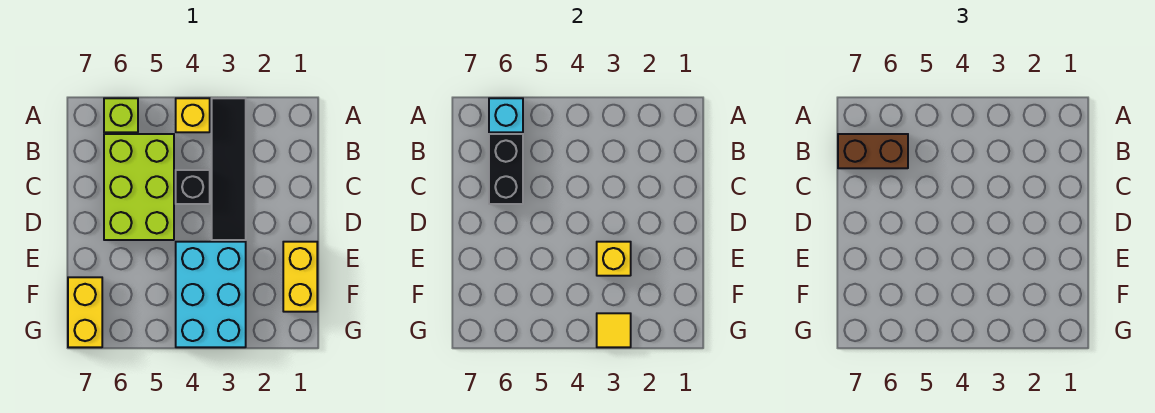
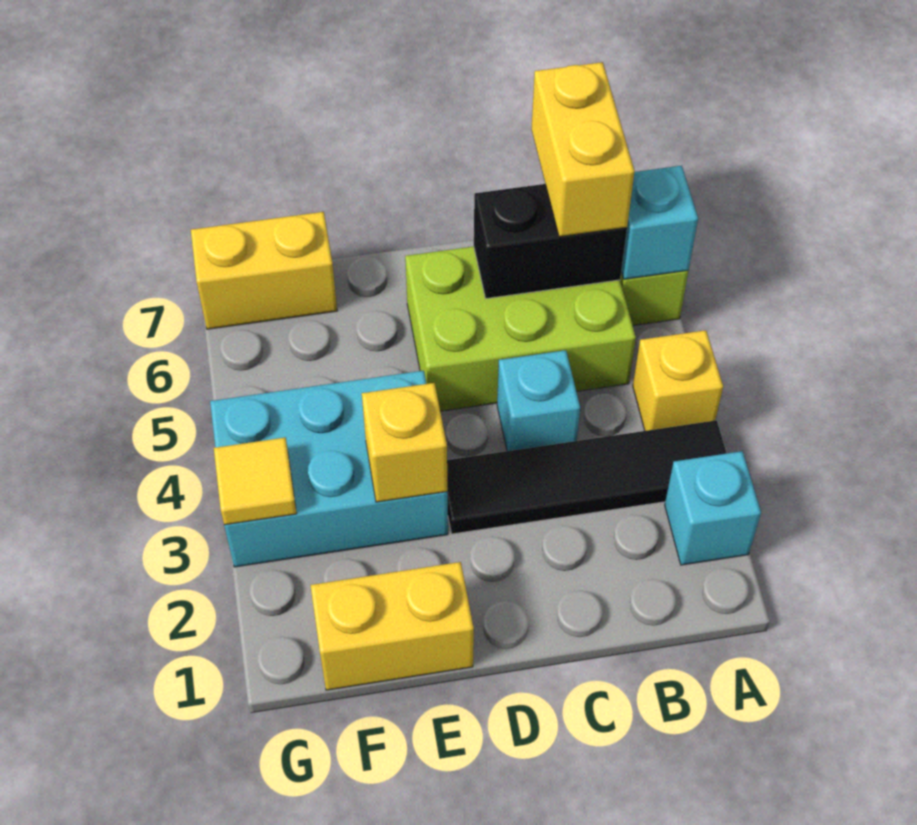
none -> cyan brick A2 level 1
brown brick B6:B7 level 3 -> yellow brick B6:B7 level 3
black brick C4 level 1 -> cyan brick C4 level 1

